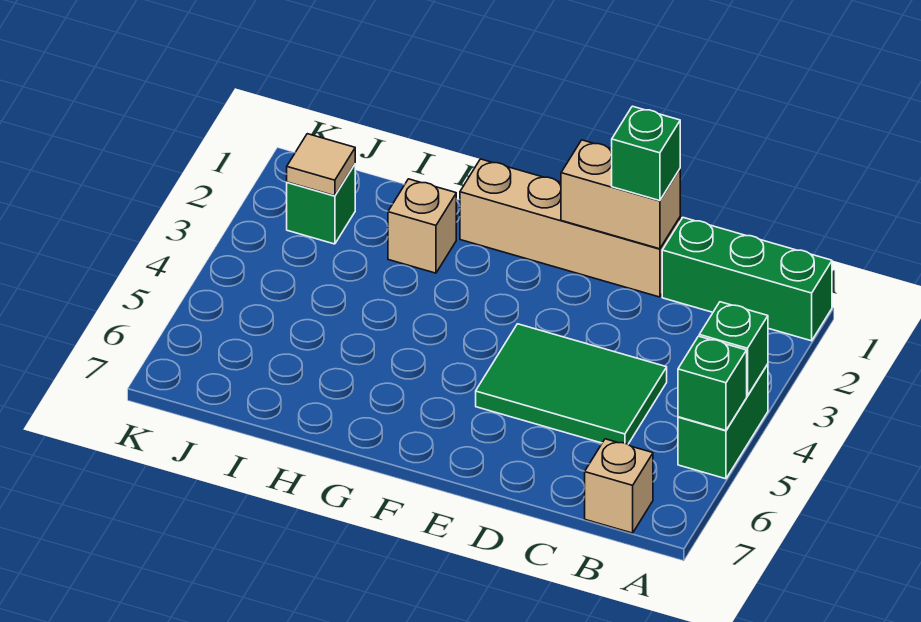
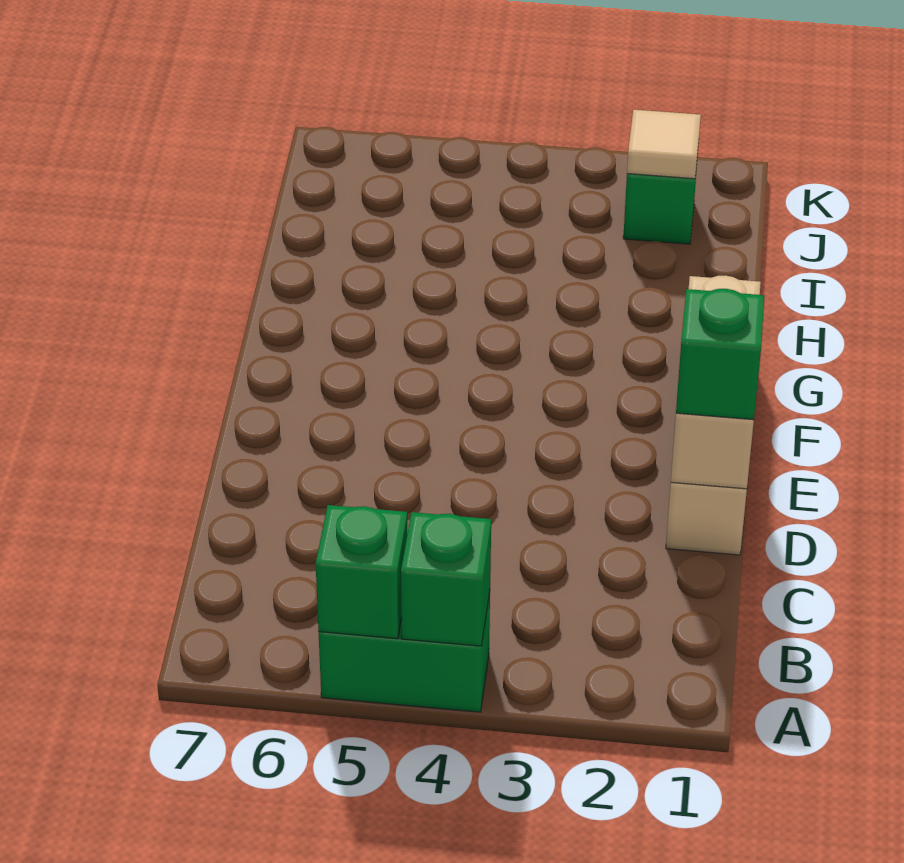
green brick A1:C1 level 1 -> none
tan brick B7 level 1 -> none
green tile C4:E5 level 1 -> none
tan brick H2 level 1 -> none

